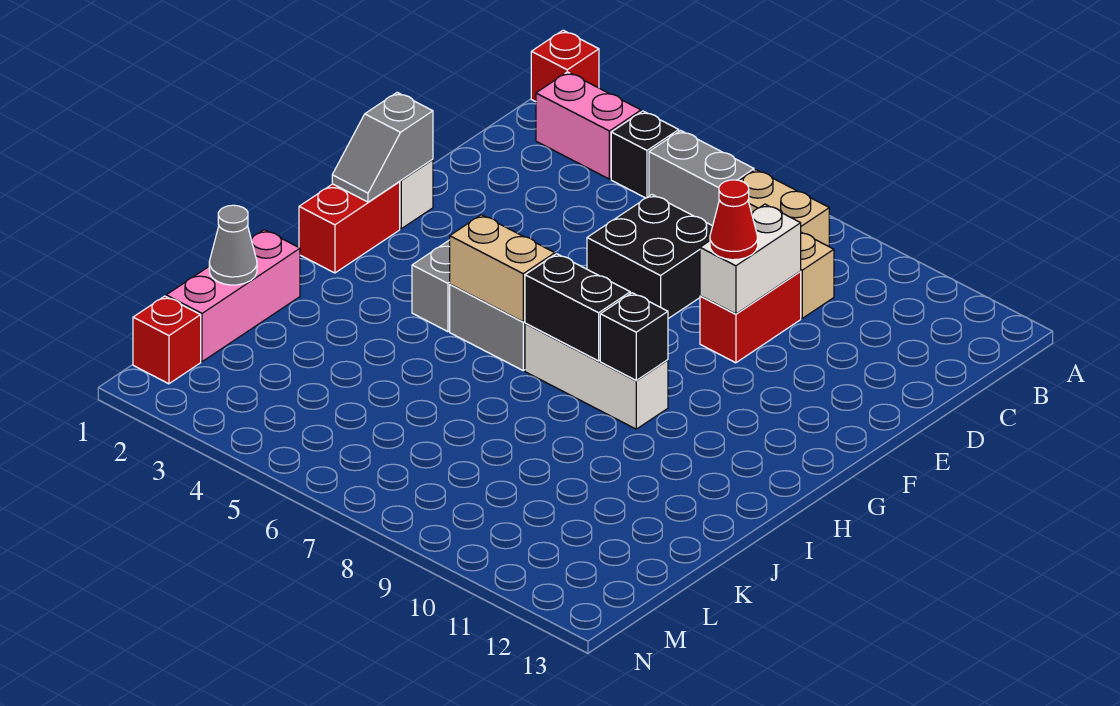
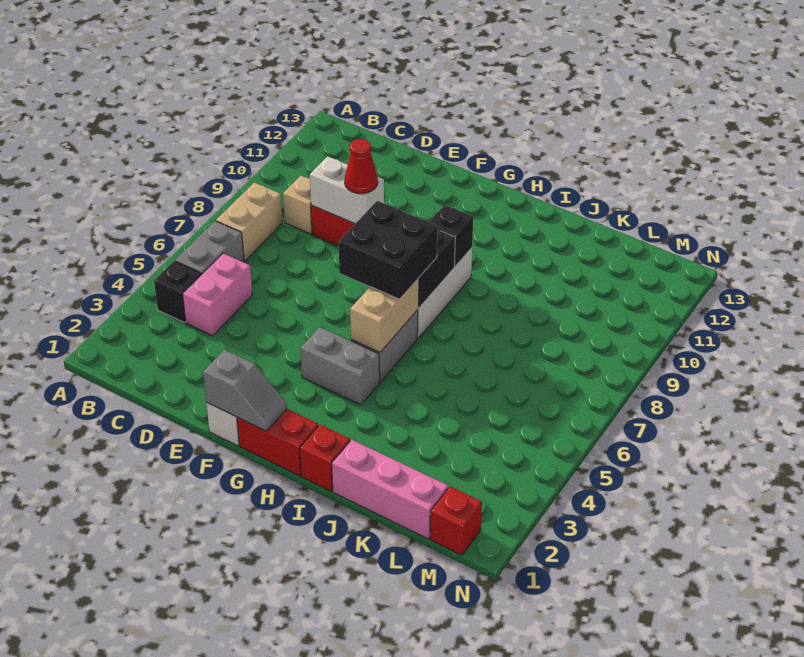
red brick A1 level 1 -> red brick I1 level 1
pink brick B2:B3 level 1 -> pink brick C4:C5 level 1
black brick D6:E7 level 1 -> black brick G6:H7 level 3
grey cone K1 level 2 -> none

